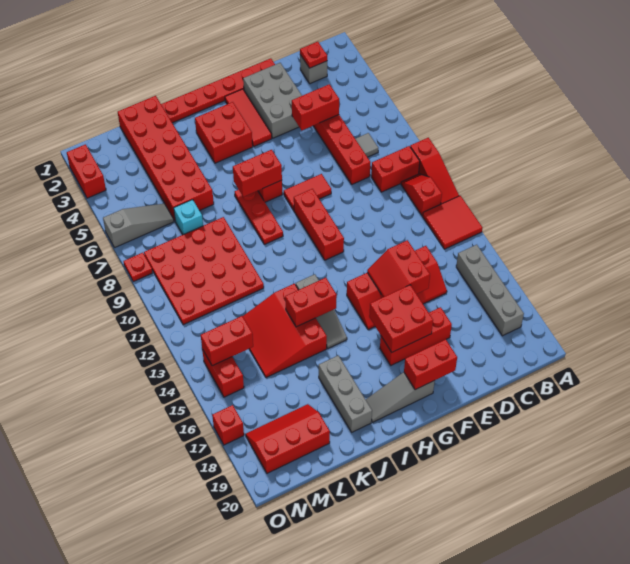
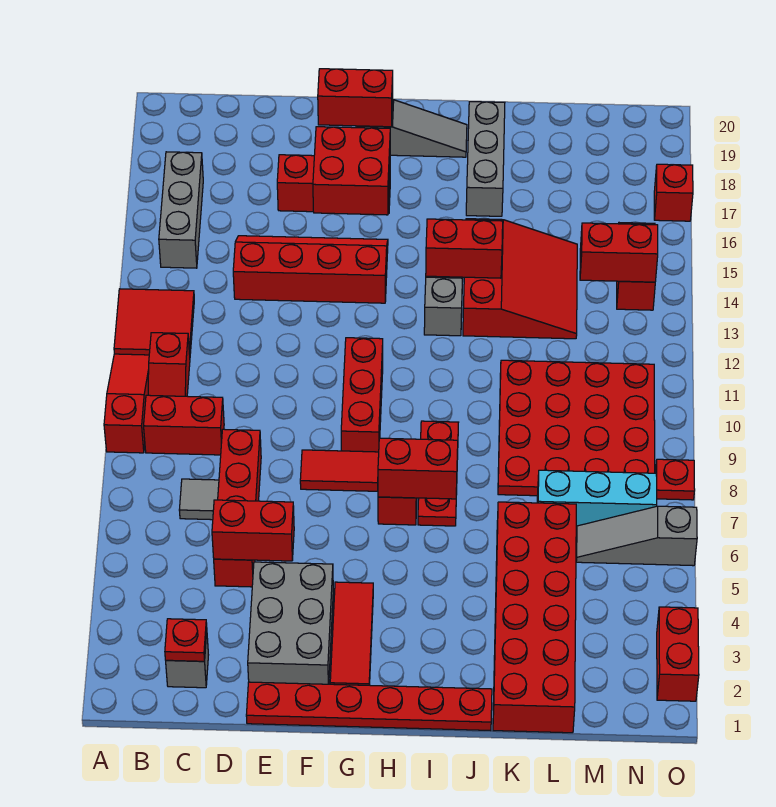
grey brick B15:B18 level 1 -> grey brick B15:B17 level 1
red slope E14:F15 level 2 top E -> none
red brick H3:I4 level 1 -> none
cyan brick L7 level 1 -> cyan brick L7:N7 level 1
red slope L18:N19 level 1 top 19 -> none

